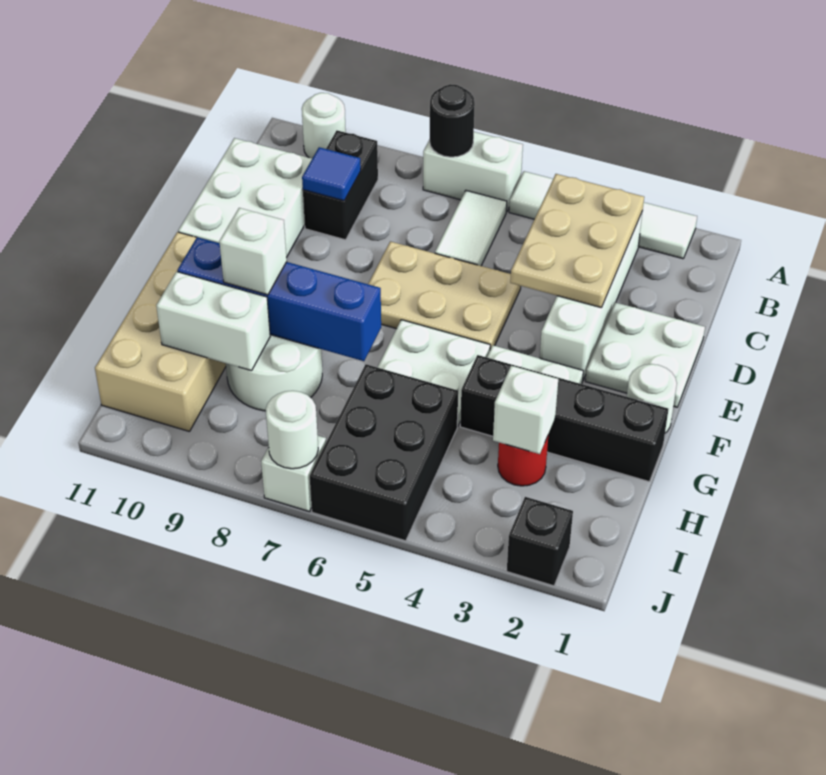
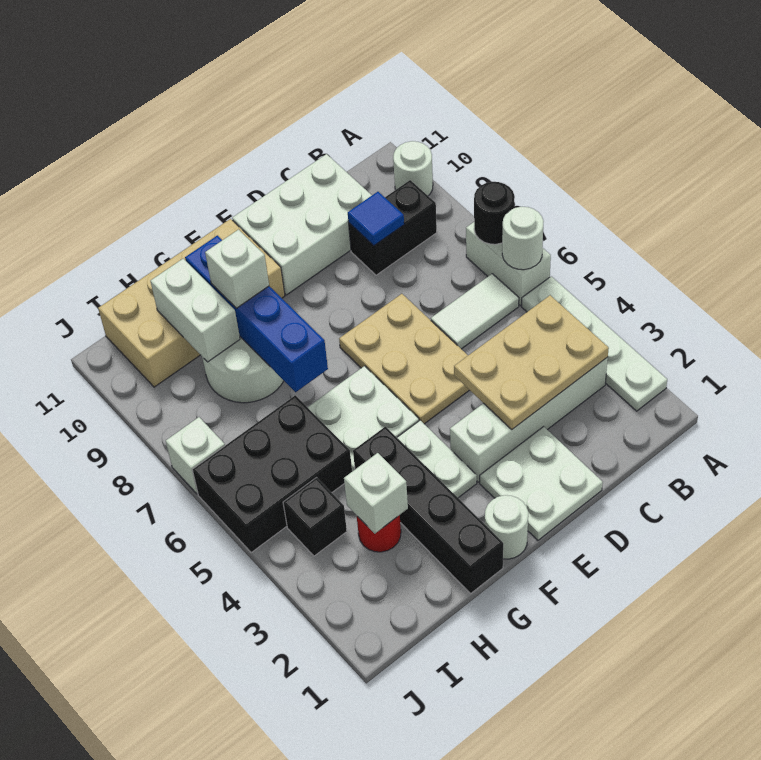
white tile A2:A5 level 1 -> white plate A2:A5 level 1
black brick J2 level 1 -> black brick I4 level 1
white round brick J7 level 2 -> white round brick A6 level 2

